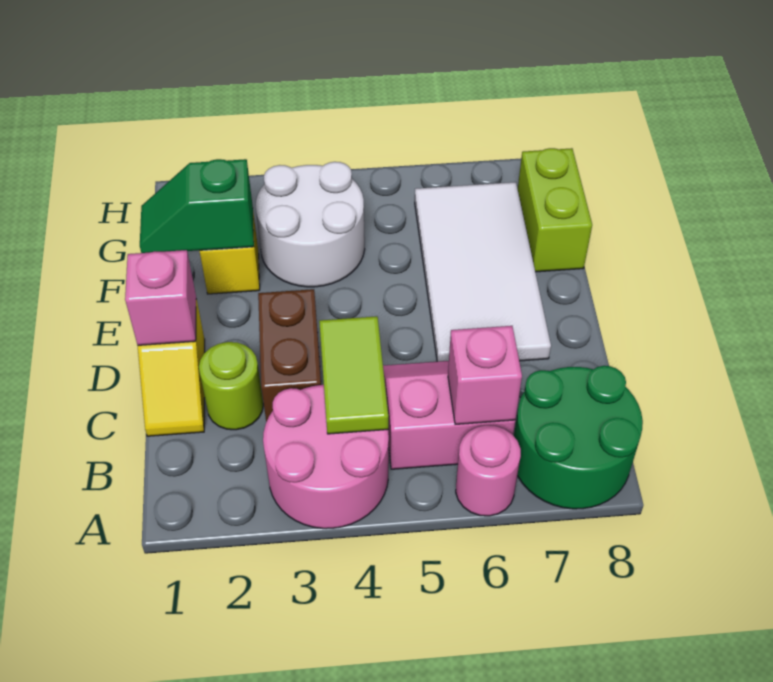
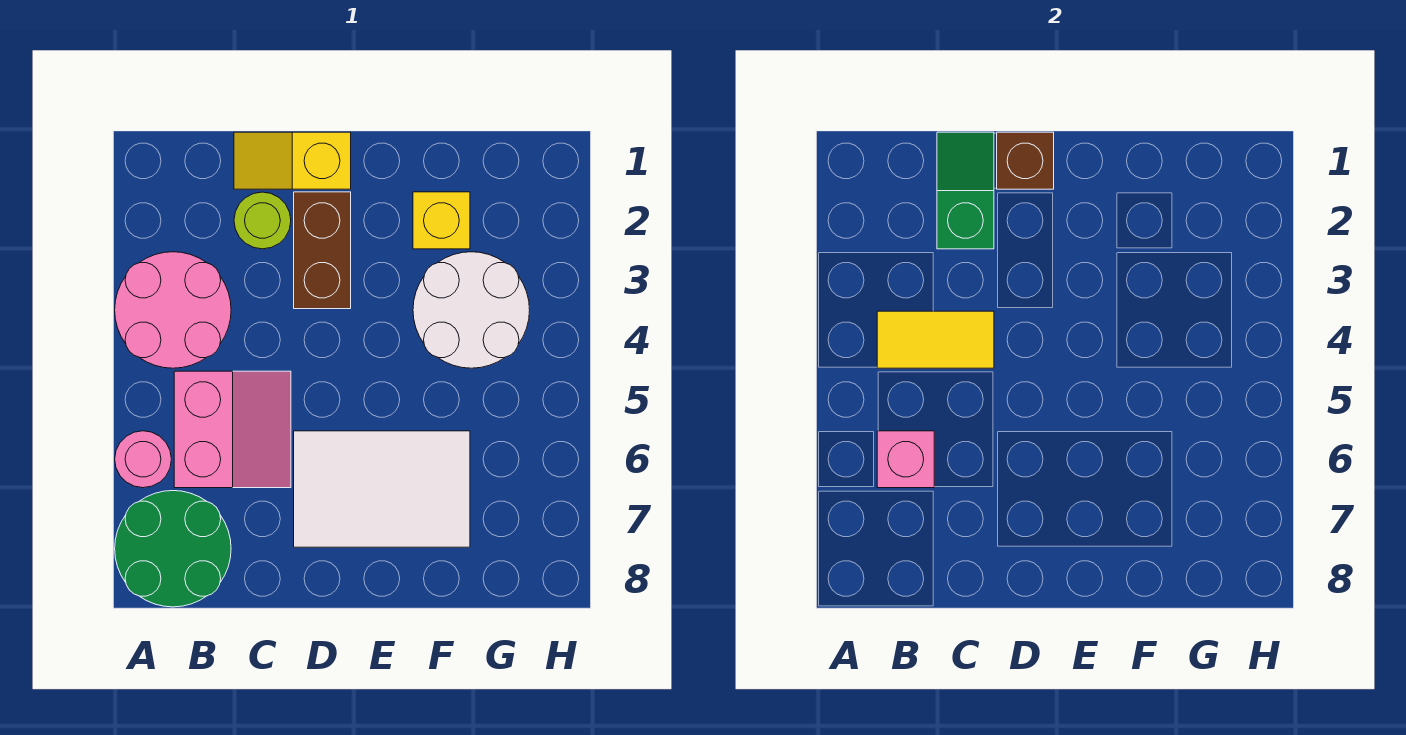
lime tile B4:C4 level 2 -> yellow tile B4:C4 level 2
brown brick C3:D3 level 1 -> brown brick D2:D3 level 1
pink brick D1 level 2 -> brown brick D1 level 2
white tile D6:G7 level 1 -> white tile D6:F7 level 1
green slope F1:F2 level 2 top 2 -> green slope C1:C2 level 2 top 2
lime brick F8:G8 level 1 -> none

